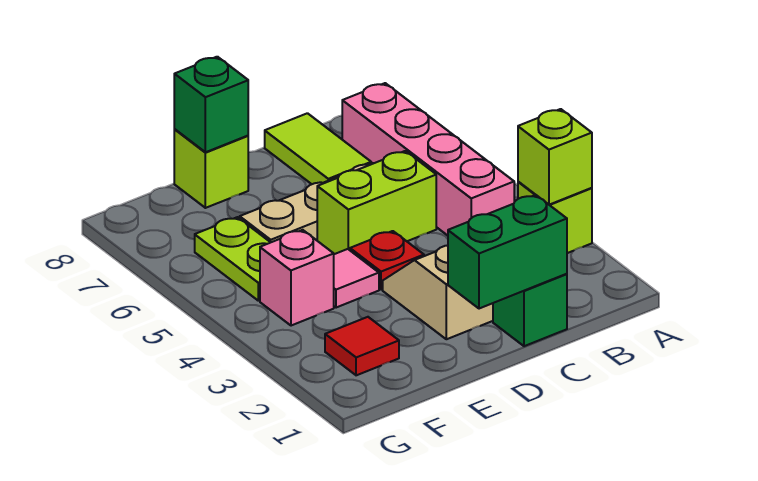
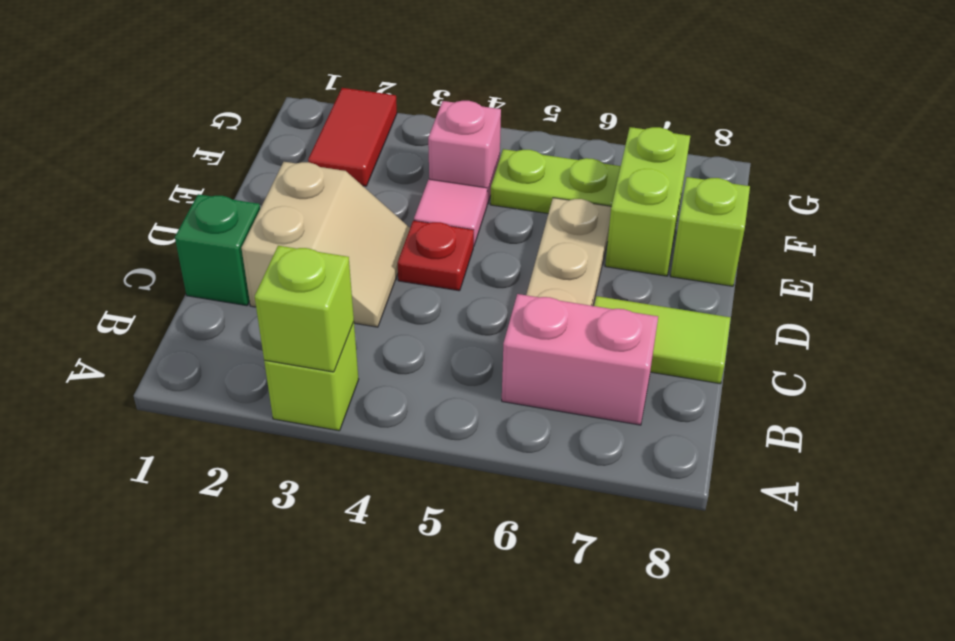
pink brick B4:B7 level 1 -> pink brick B6:B7 level 1
green brick C1:D1 level 2 -> none
lime brick C5:D5 level 1 -> lime brick E7:F7 level 1
green brick E8 level 2 -> none
red tile F2 level 1 -> red tile F2:G2 level 1

